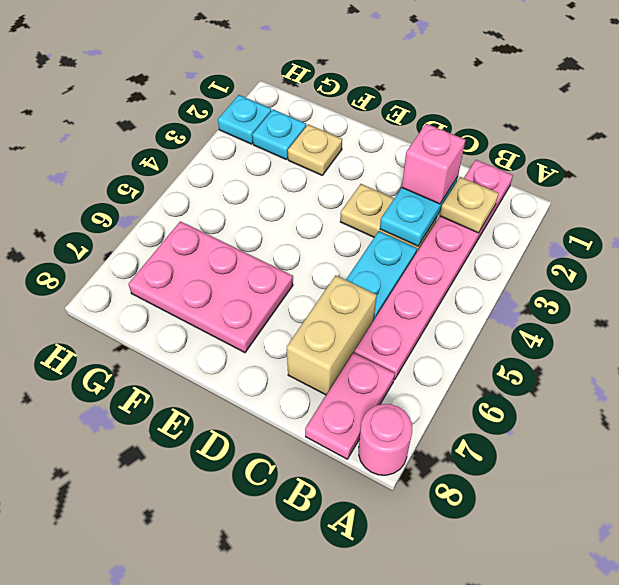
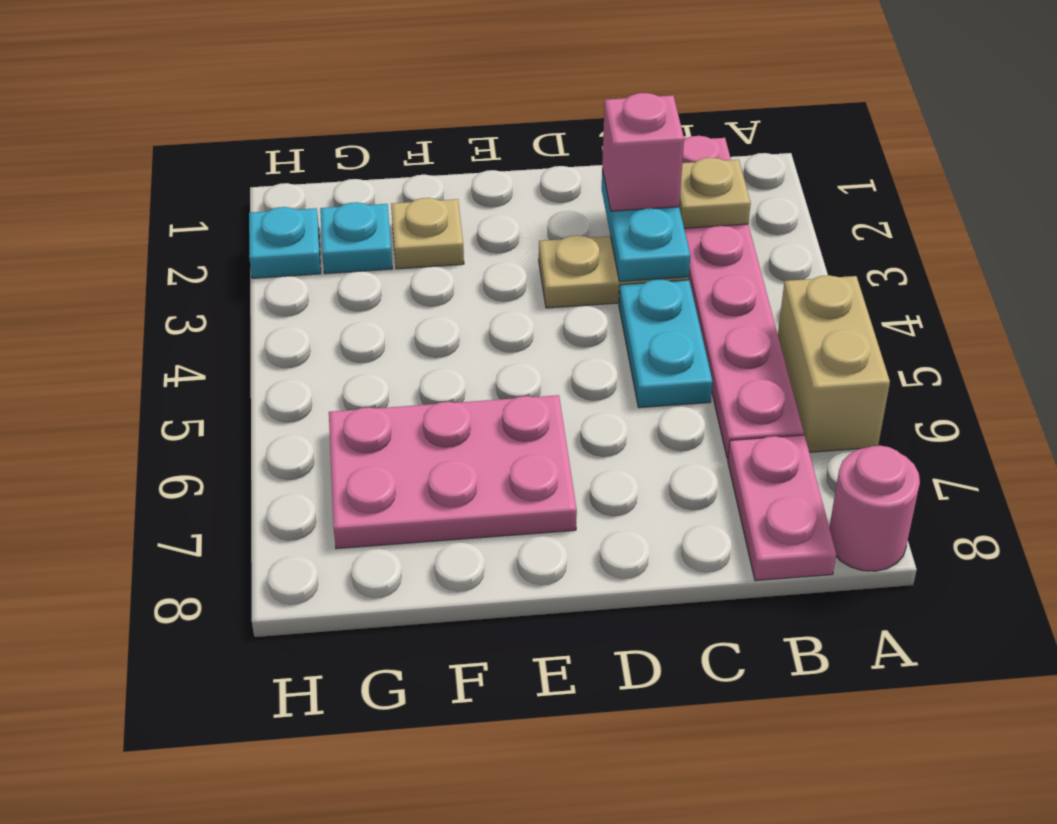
tan brick C6:C7 level 1 -> tan brick A5:A6 level 1

